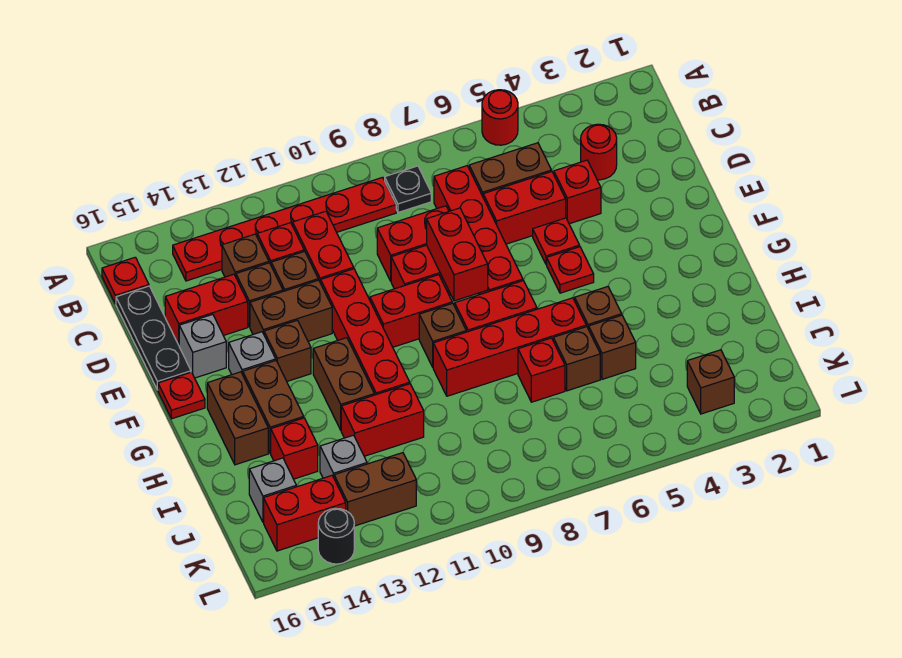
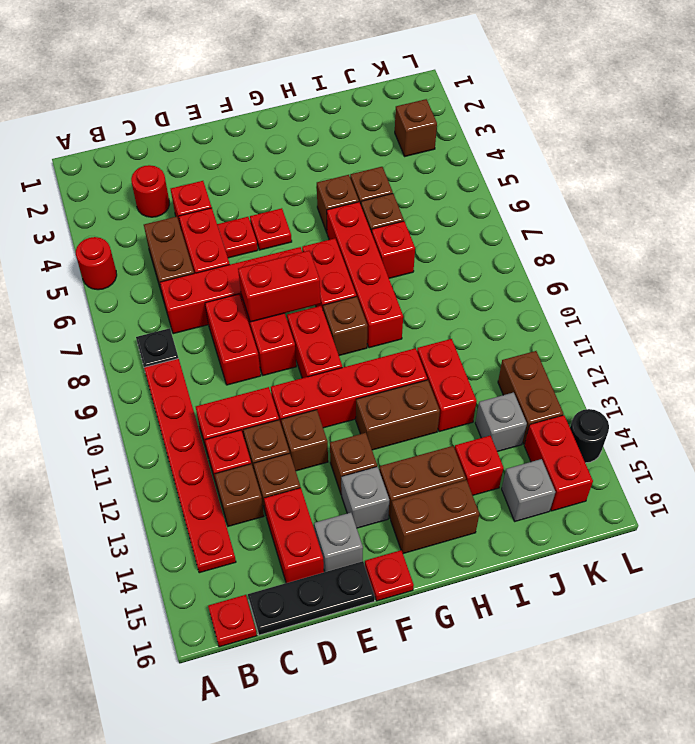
brown brick E12:E13 level 1 -> brown brick E12 level 1

